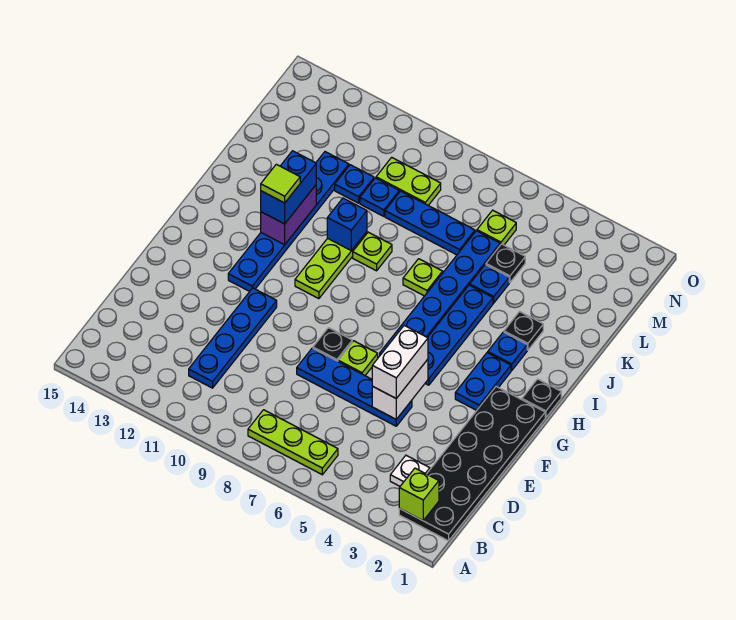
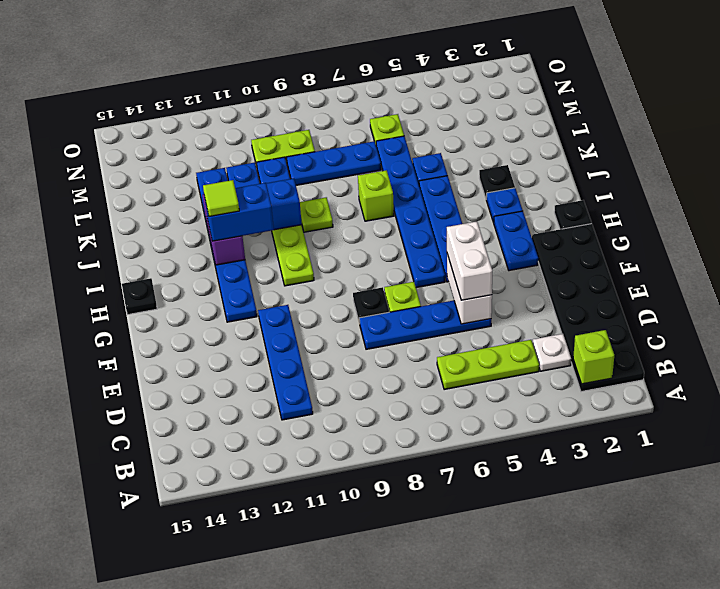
lime plate B6:B8 level 1 -> lime plate C4:C6 level 1
blue brick I12:J12 level 3 -> blue brick I11:I12 level 3
lime plate J7 level 1 -> lime brick J7 level 1
black plate L5 level 1 -> black plate H15 level 1

